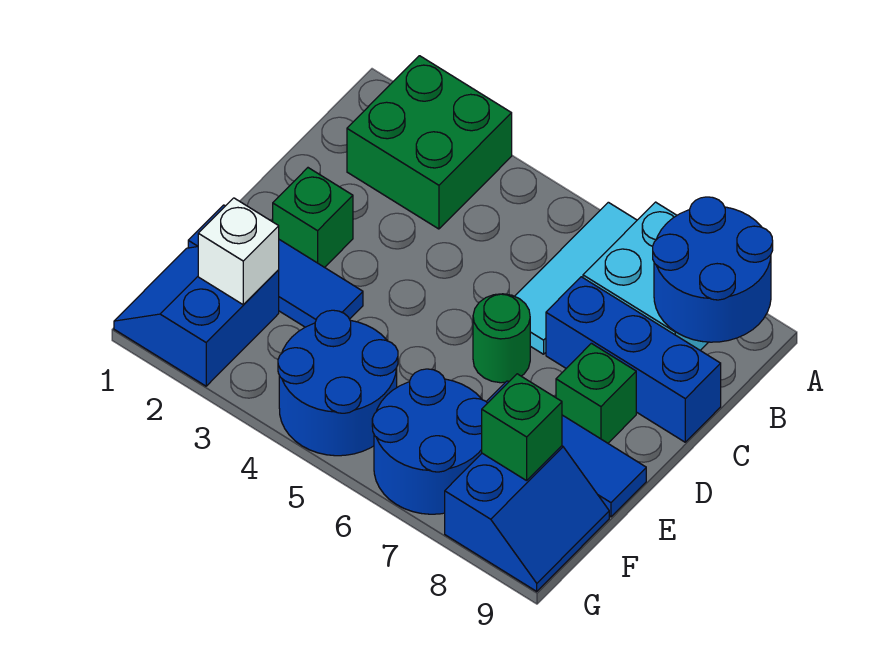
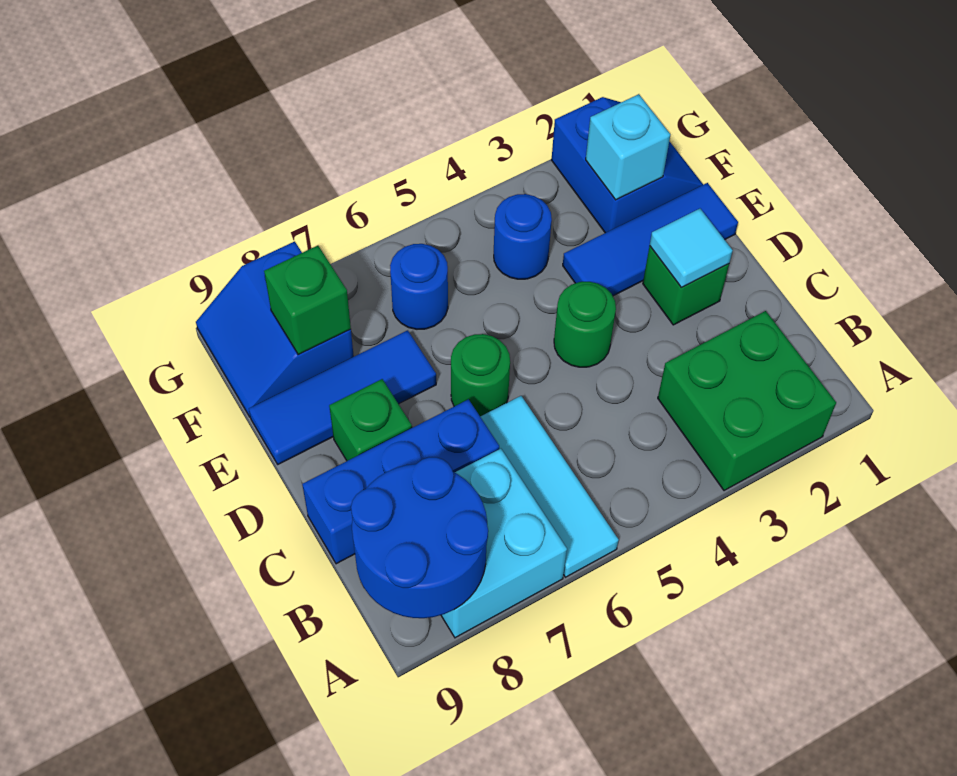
none -> cyan tile D2 level 2
none -> green round brick D4 level 1
white brick F2 level 2 -> cyan brick F2 level 2
blue round brick F4:G5 level 1 -> blue round brick F4 level 1
blue round brick F6:G7 level 1 -> blue round brick F6 level 1

